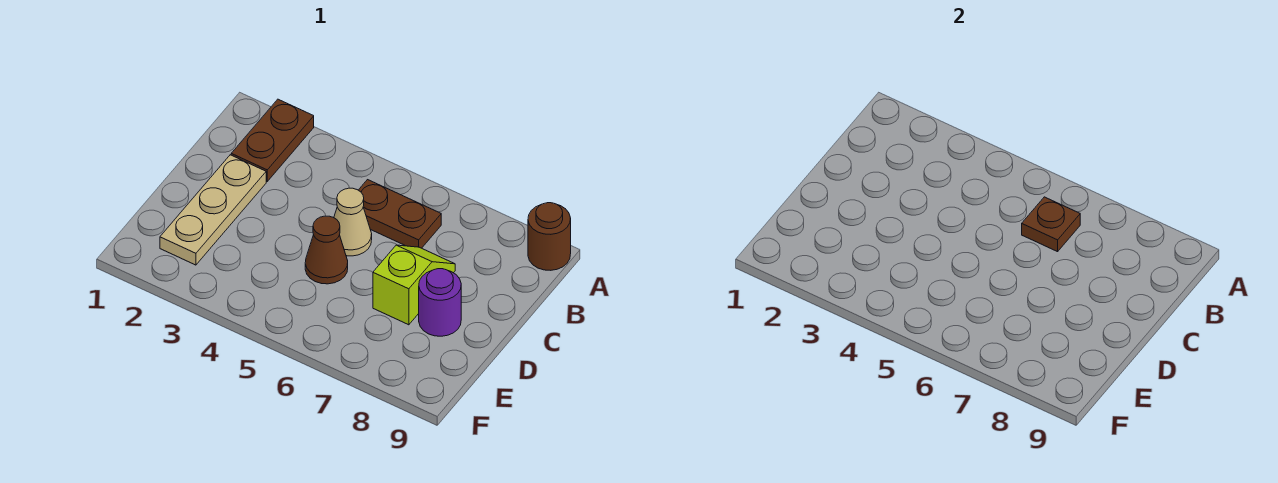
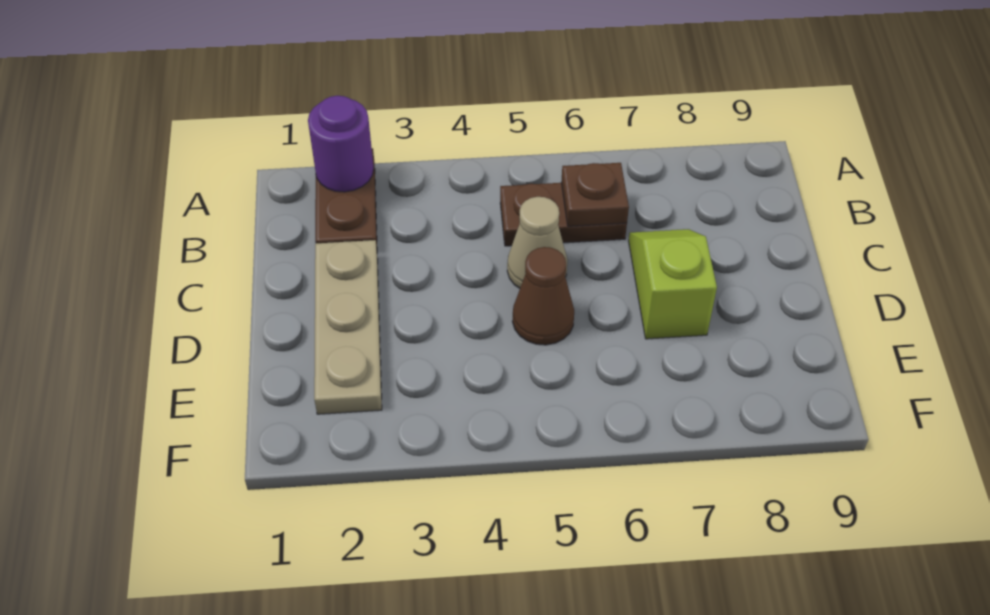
brown round brick A9 level 1 -> none
purple round brick D8 level 1 -> purple round brick A2 level 2

